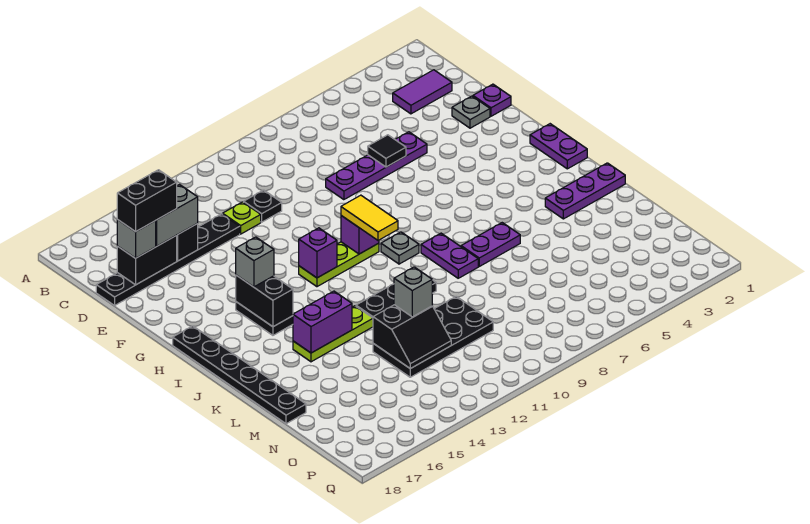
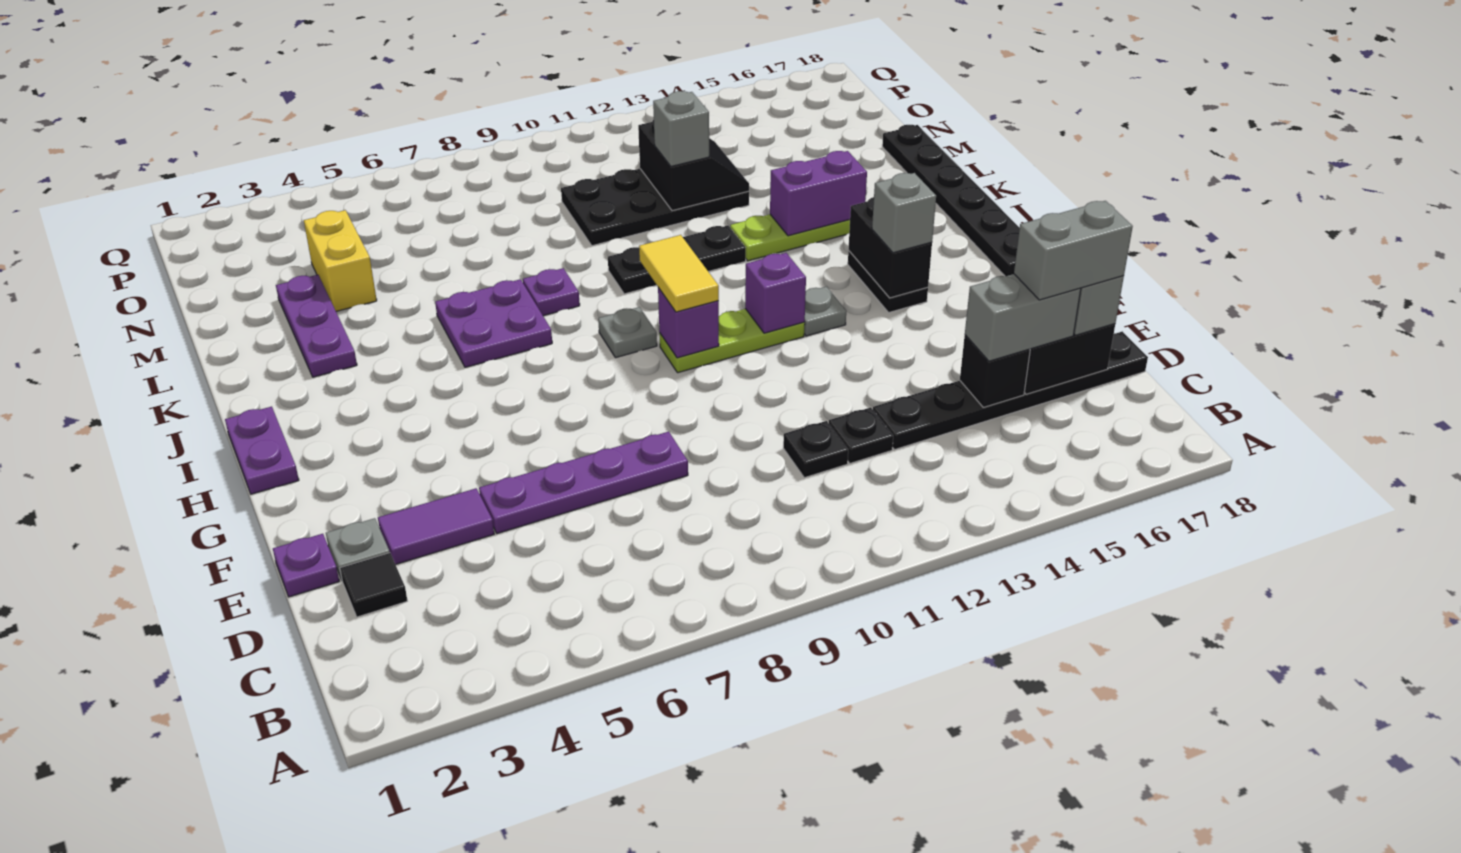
purple tile C2:C3 level 1 -> purple tile E3:E4 level 1
lime plate D12 level 1 -> black plate D12 level 1
black brick D16:D17 level 4 -> grey brick D16:D17 level 4
black tile E6 level 2 -> black tile D2 level 1
none -> grey plate H13 level 1
purple plate J8:K8 level 1 -> purple plate K8 level 1
purple plate K1:K3 level 1 -> purple plate K3:M3 level 1
purple plate K6:K7 level 1 -> purple plate J6:K7 level 1
none -> yellow brick M4:N4 level 1
black slope M12:N13 level 2 top M -> black slope M12:N13 level 2 top 12

